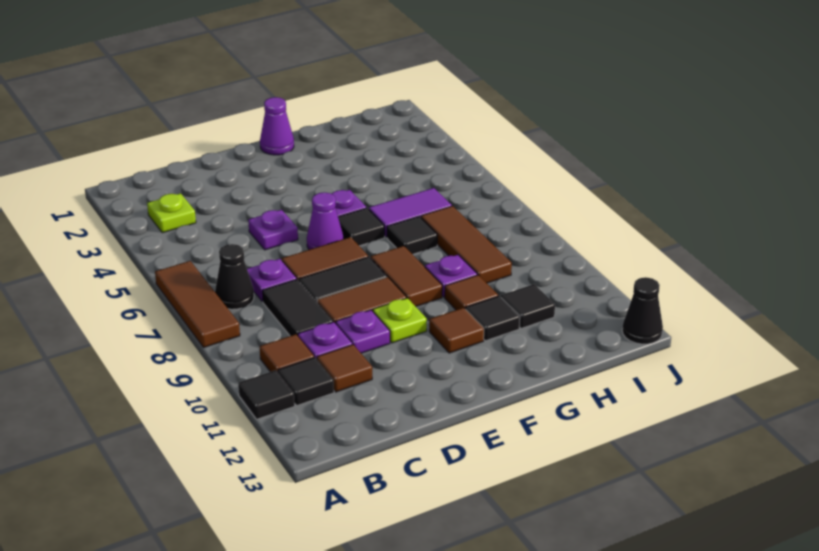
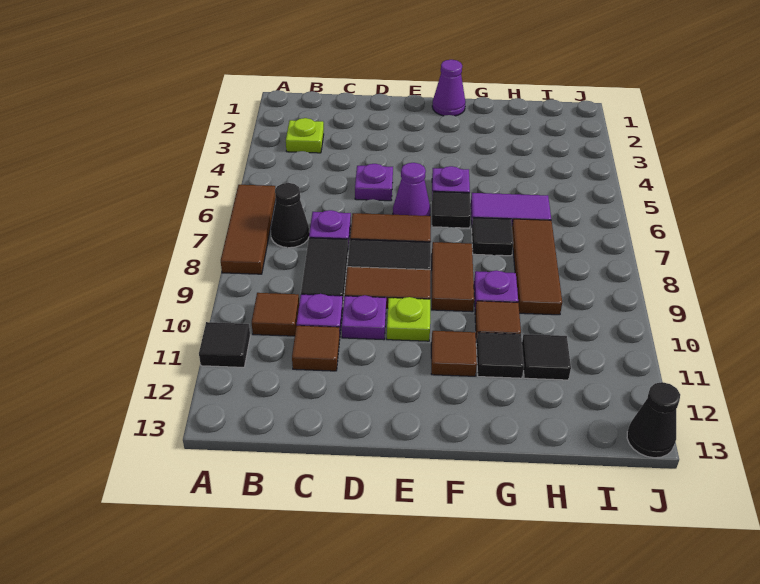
black tile B11 level 1 -> none

